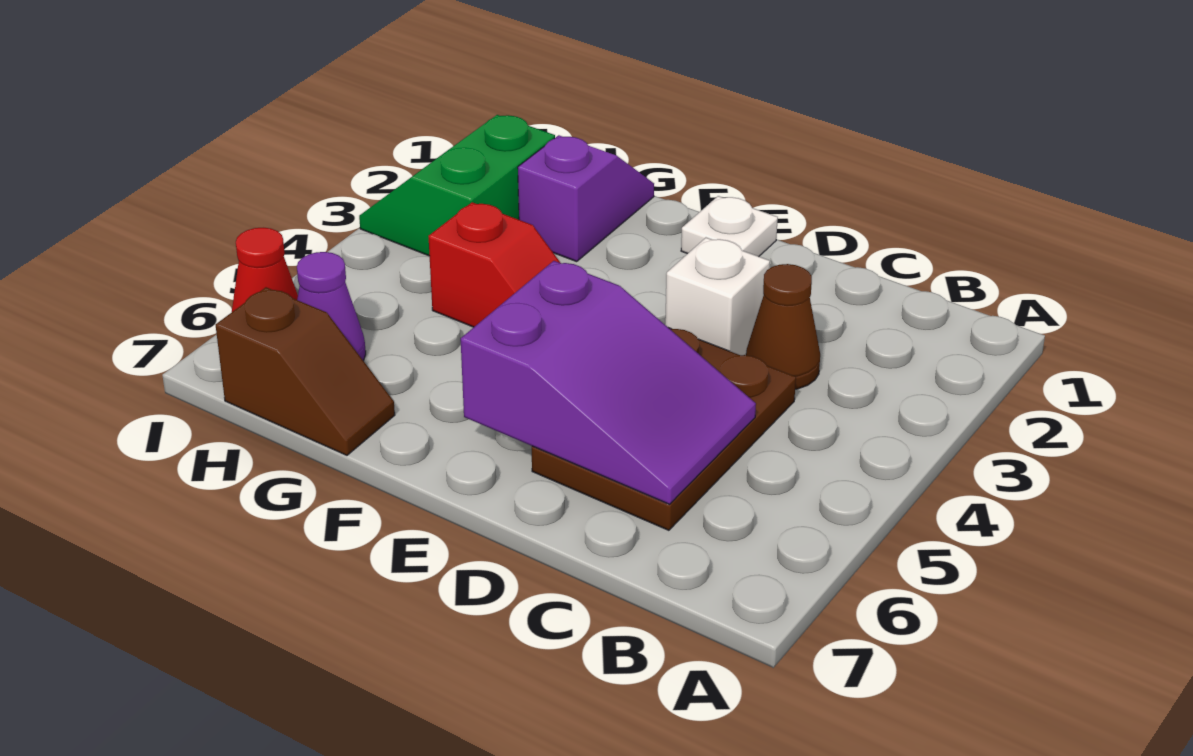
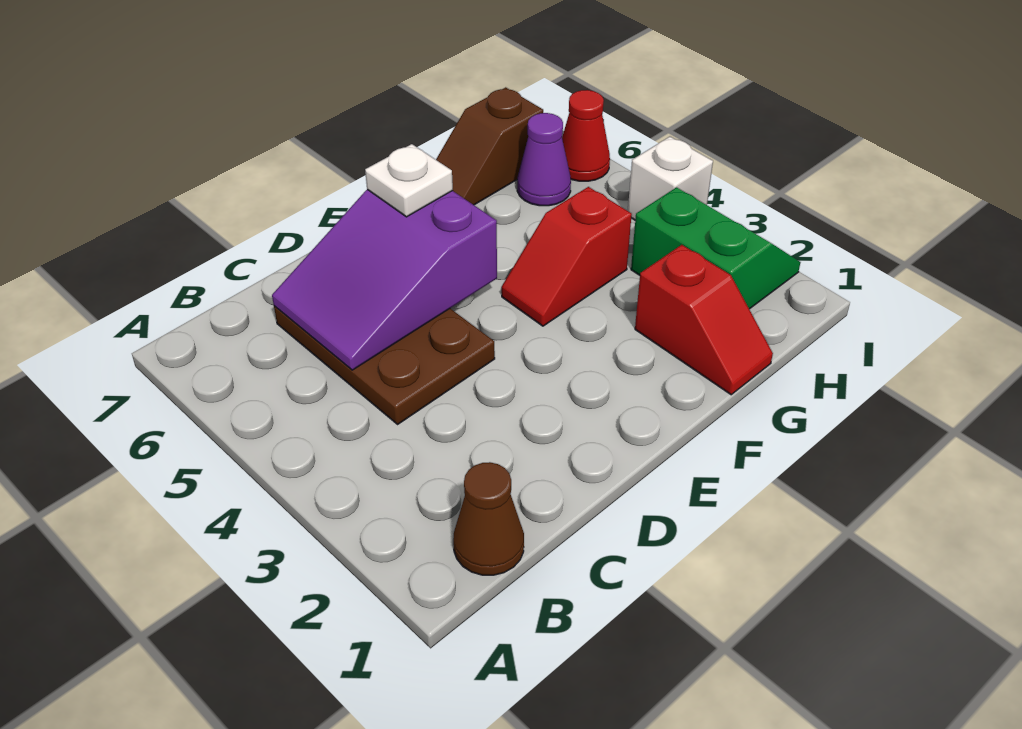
brown cone C3 level 1 -> brown cone B1 level 1
white brick D3 level 1 -> white brick I4 level 1
white plate E1 level 1 -> white plate E6 level 3
purple slope G1:G2 level 1 top 2 -> red slope G1:G2 level 1 top 2

